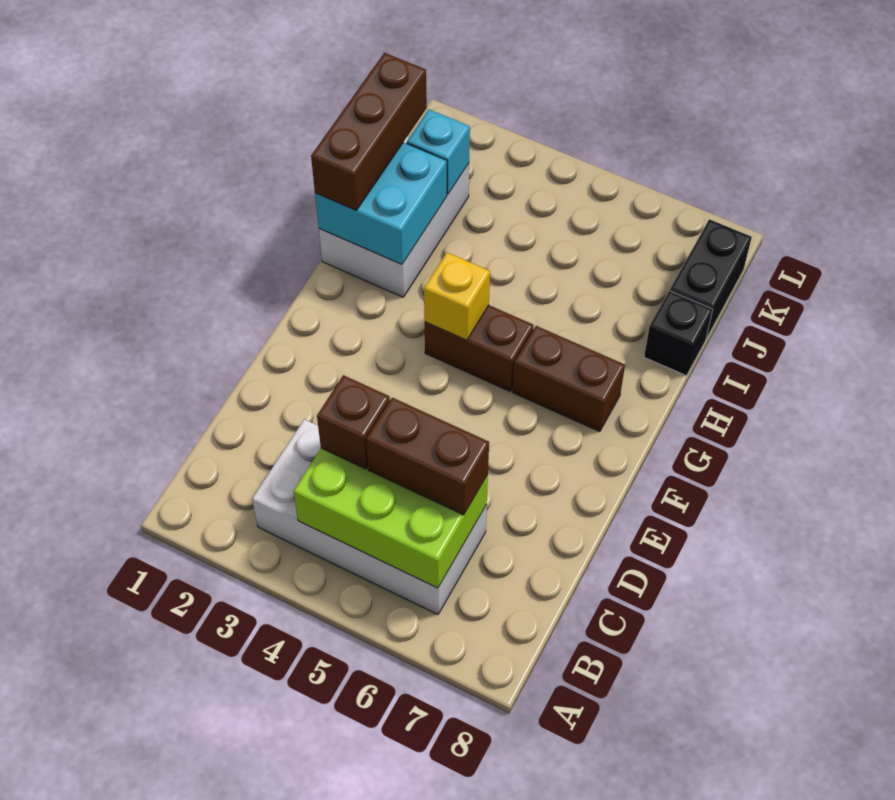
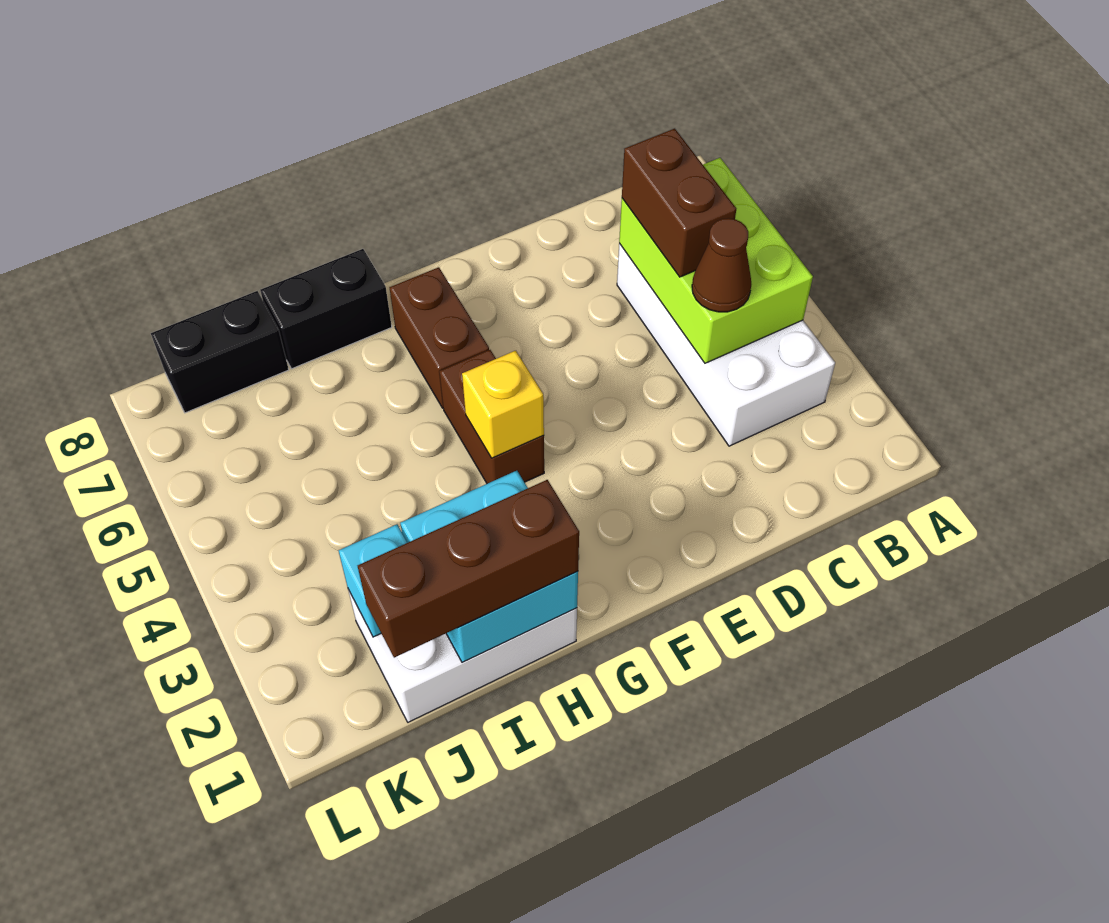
brown brick C4 level 3 -> brown cone C4 level 3
black brick I8 level 1 -> black brick H8:I8 level 1

